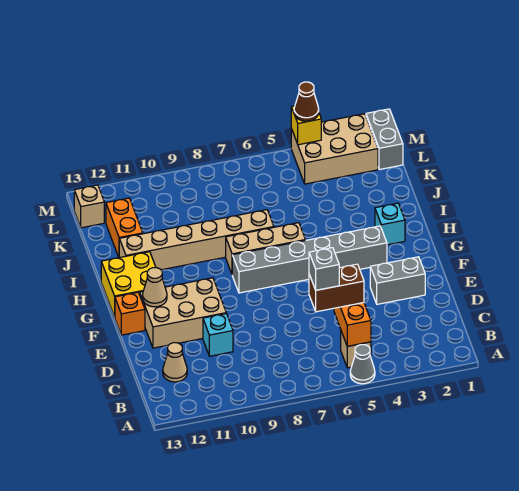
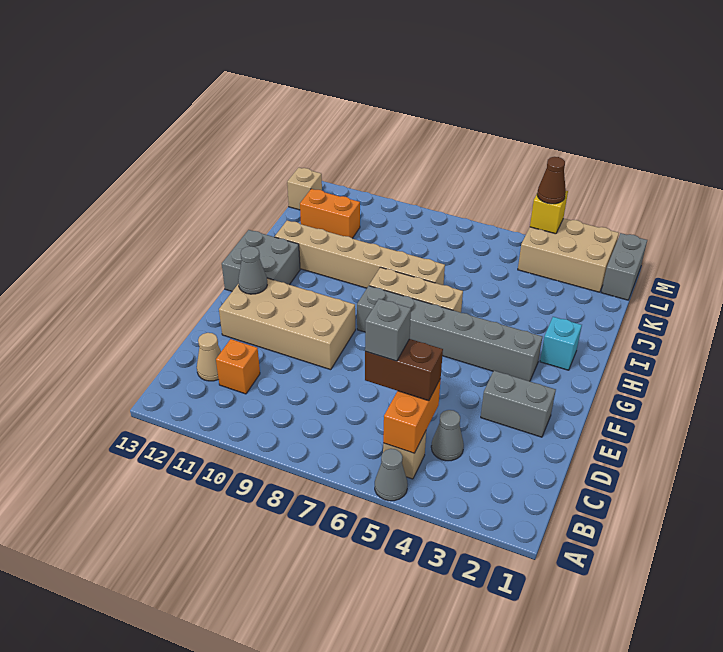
none -> grey cone C4 level 1
cyan brick D10 level 1 -> none
tan brick E10:F12 level 1 -> tan brick E9:F12 level 1
tan cone F12 level 2 -> grey cone F12 level 2
orange brick F13 level 1 -> orange brick C11 level 1
yellow brick G12:H13 level 1 -> grey brick G12:H13 level 1
orange brick J12:K12 level 1 -> orange brick K11:K12 level 1

